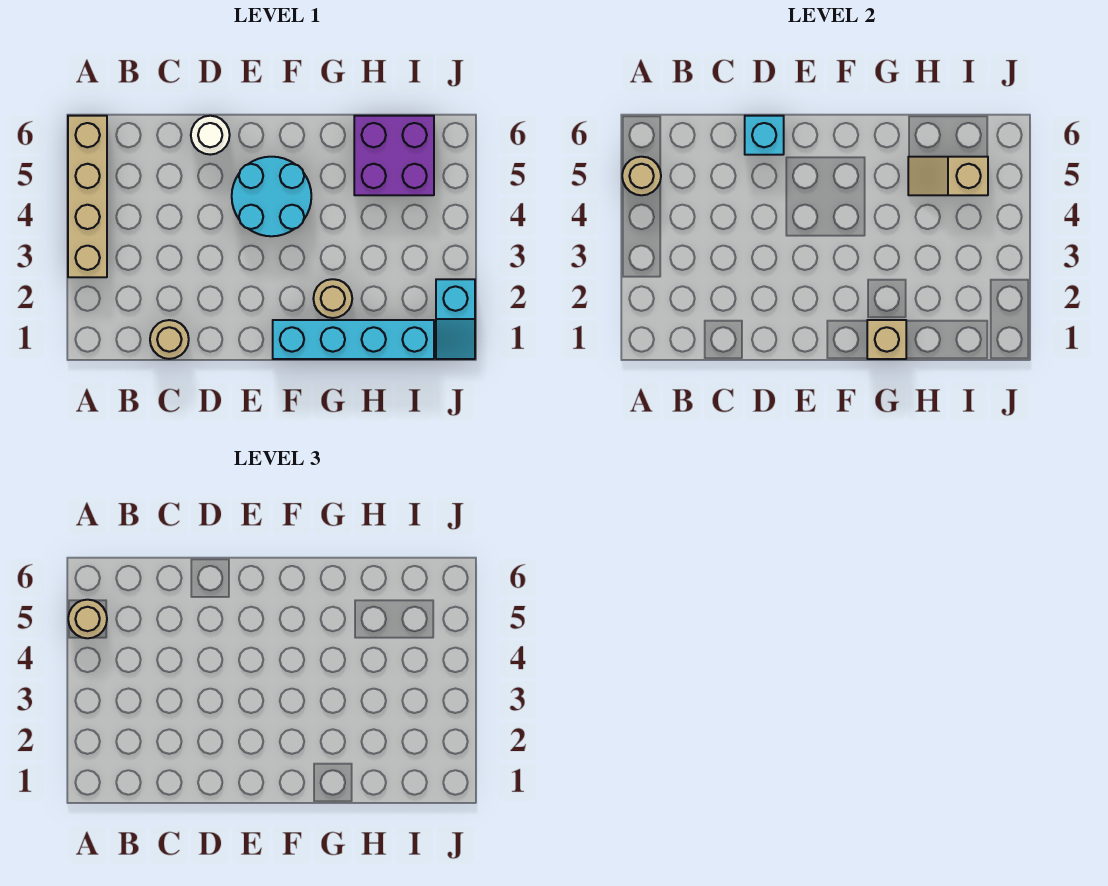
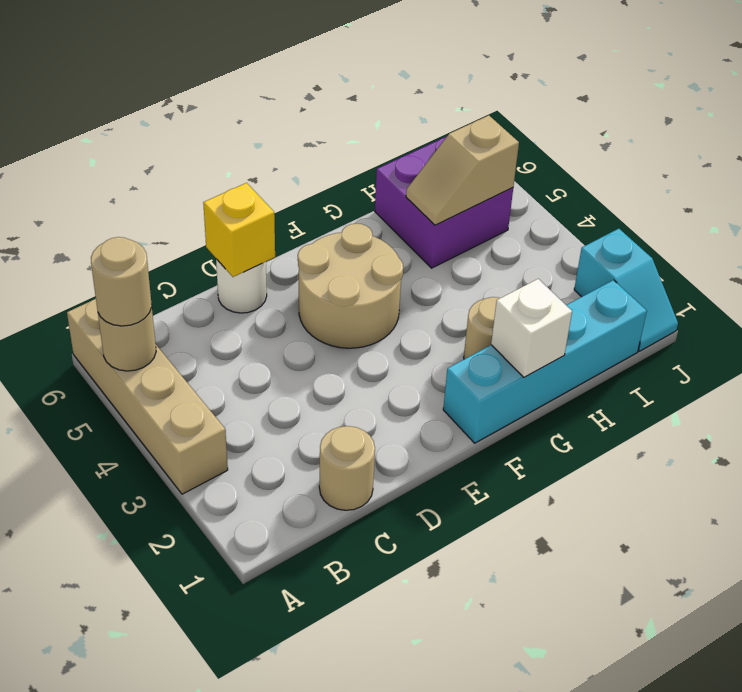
cyan brick D6 level 2 -> yellow brick D6 level 2
cyan round brick E4:F5 level 1 -> tan round brick E4:F5 level 1
tan brick G1 level 2 -> white brick G1 level 2

